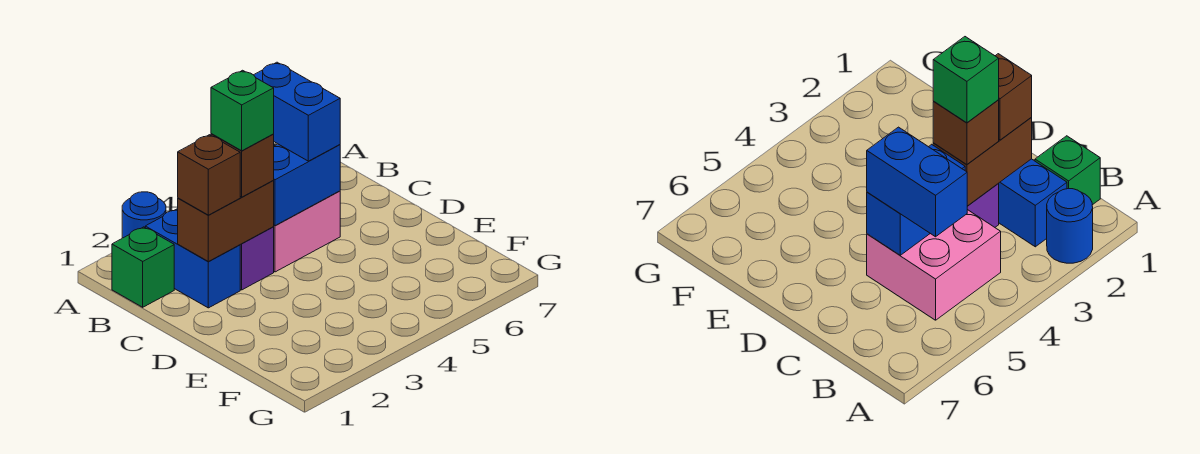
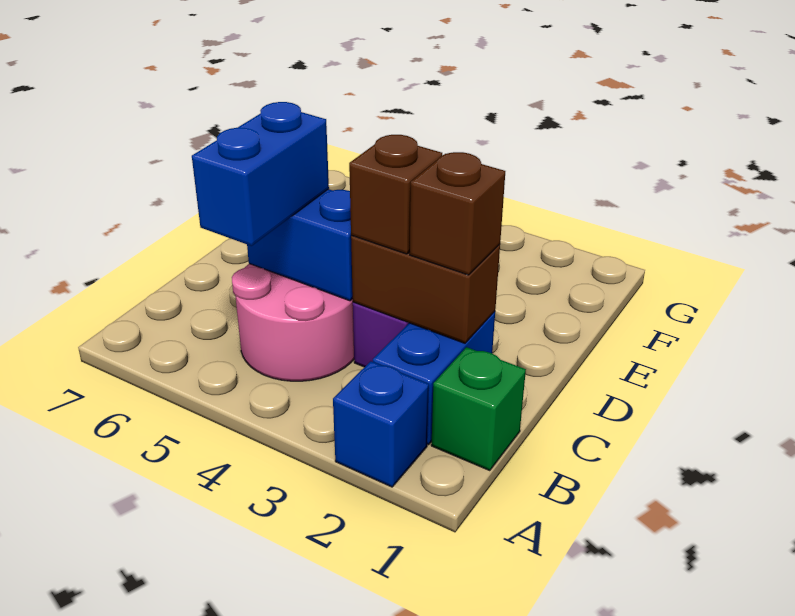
blue round brick A2 level 1 -> blue brick A2 level 1
pink brick B4:C5 level 1 -> pink round brick B4:C5 level 1
green brick C3 level 4 -> none

